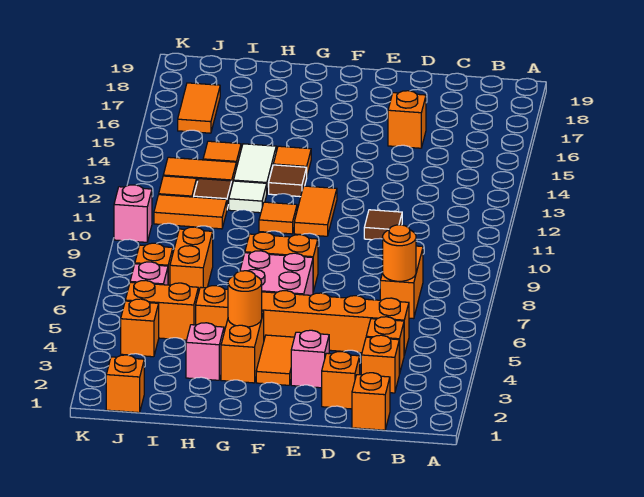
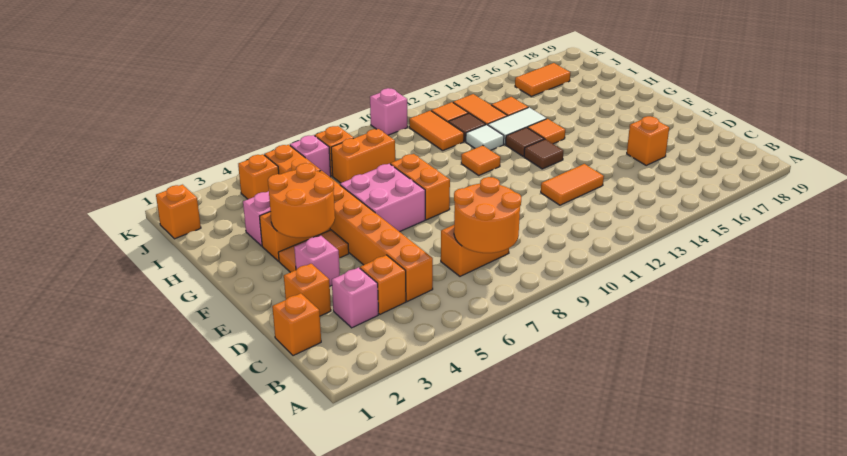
orange brick C3 level 1 -> pink brick C3 level 1
orange round brick C7 level 2 -> orange round brick B7:C8 level 2
brown tile D11 level 1 -> brown tile F13 level 1
orange tile F11:F12 level 1 -> orange tile D12:D13 level 1
orange round brick G4 level 2 -> orange round brick F3:G4 level 2

